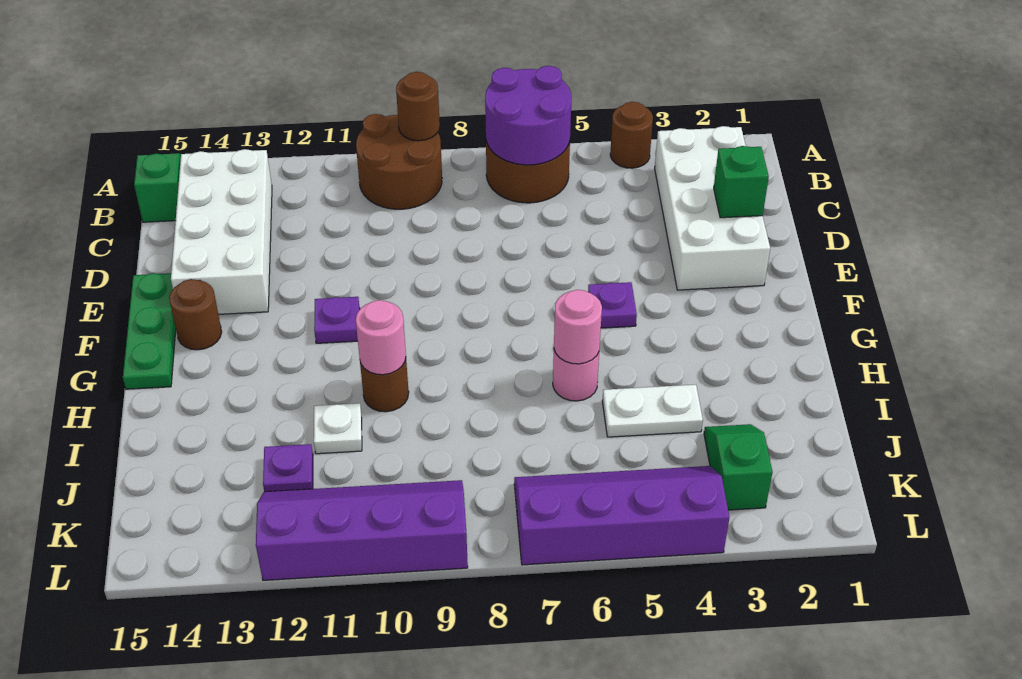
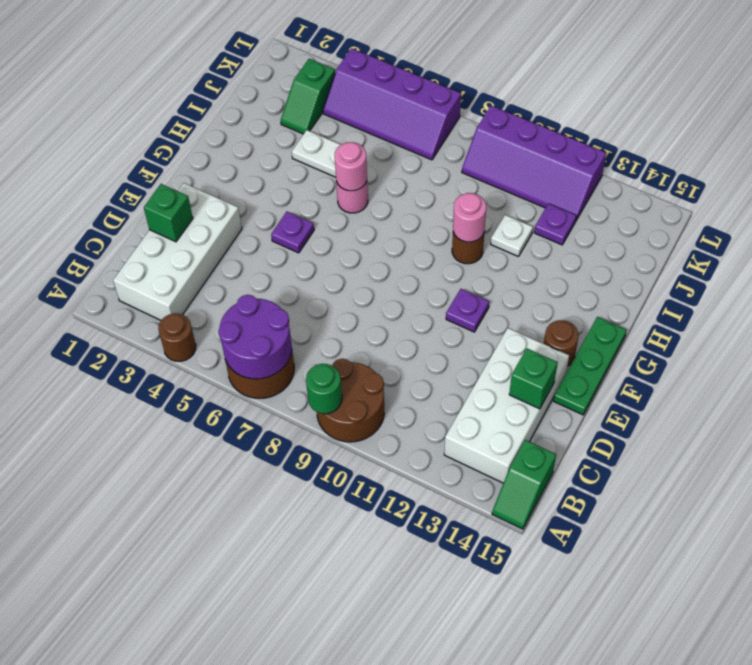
brown round brick A9 level 2 -> green round brick A9 level 2
none -> green brick D14 level 2

